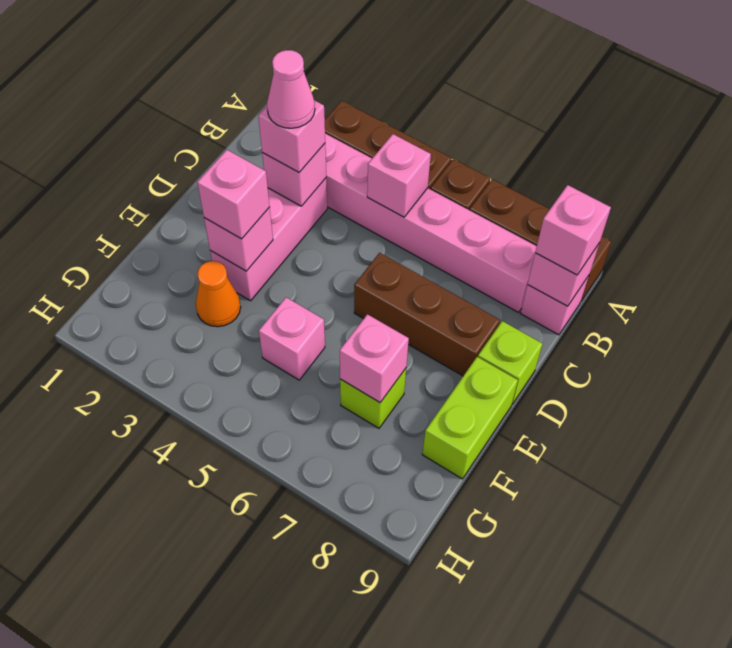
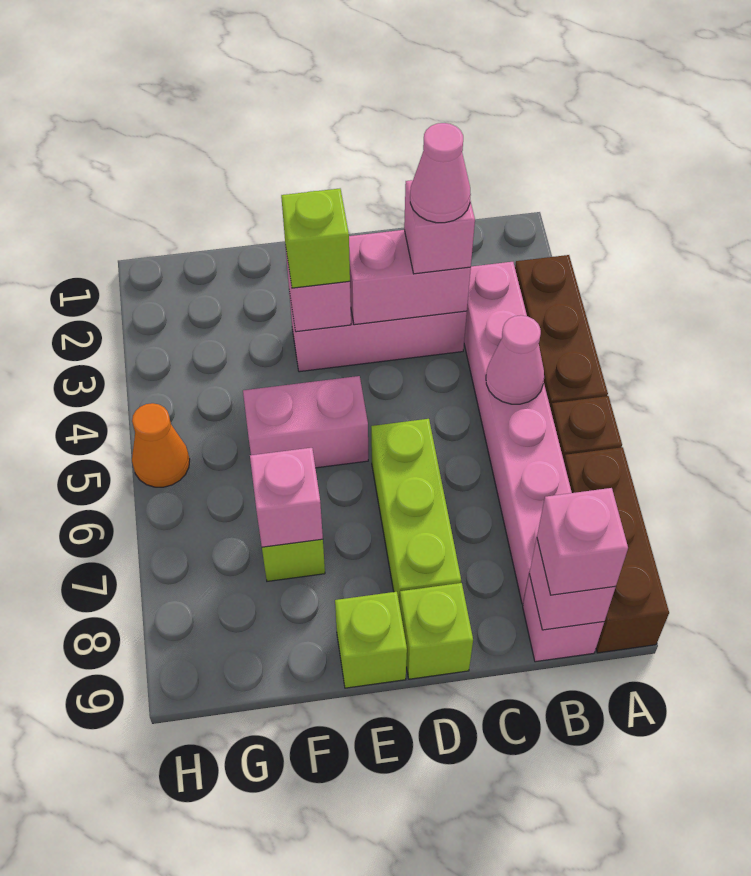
pink brick B5 level 2 -> pink cone B5 level 2
pink brick C3 level 2 -> pink brick C3:D3 level 2
brown brick D6:D8 level 1 -> lime brick D6:D8 level 1
pink brick E3 level 3 -> lime brick E3 level 3
lime brick E9:F9 level 1 -> lime brick E9 level 1
orange cone F3 level 1 -> orange cone H5 level 1
pink brick F5 level 1 -> pink brick E5:F5 level 1

